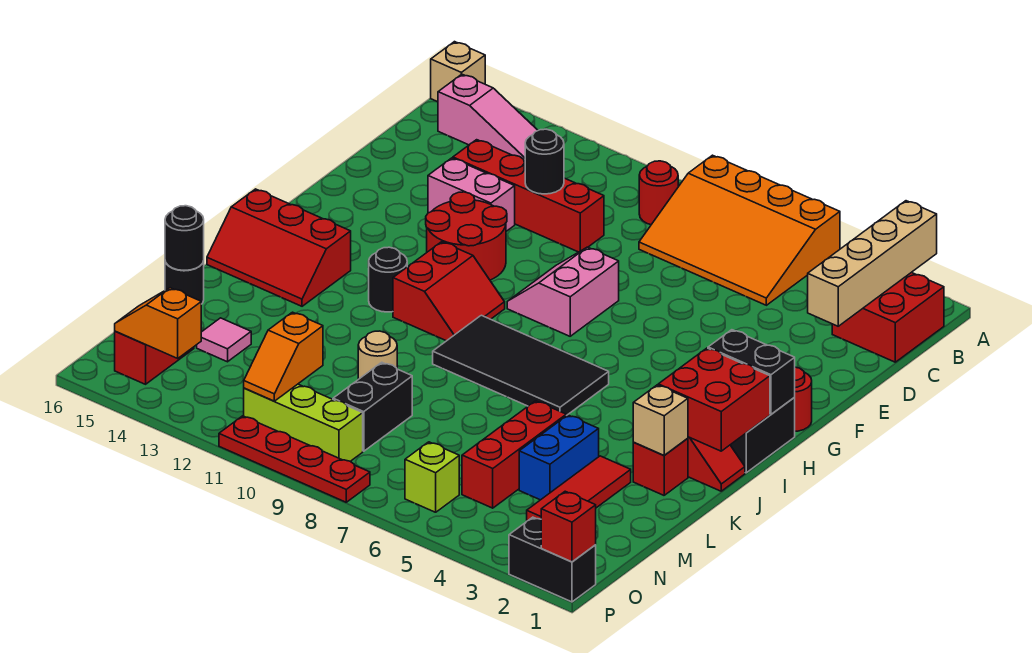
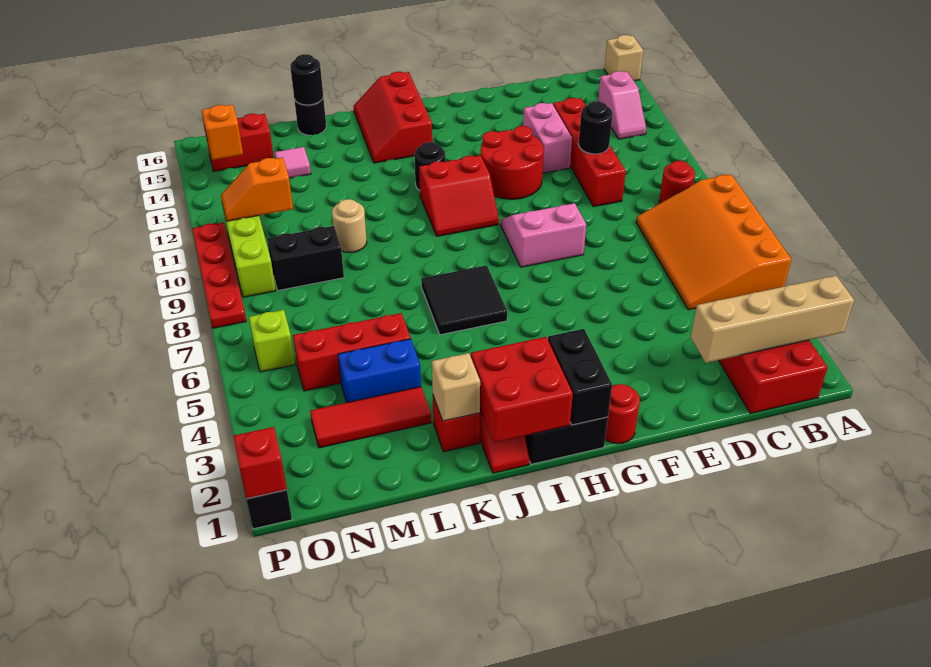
pink slope B13:B15 level 1 top 15 -> pink slope B13:B14 level 1 top 14
black tile I6:J9 level 1 -> black tile I6:J7 level 1

